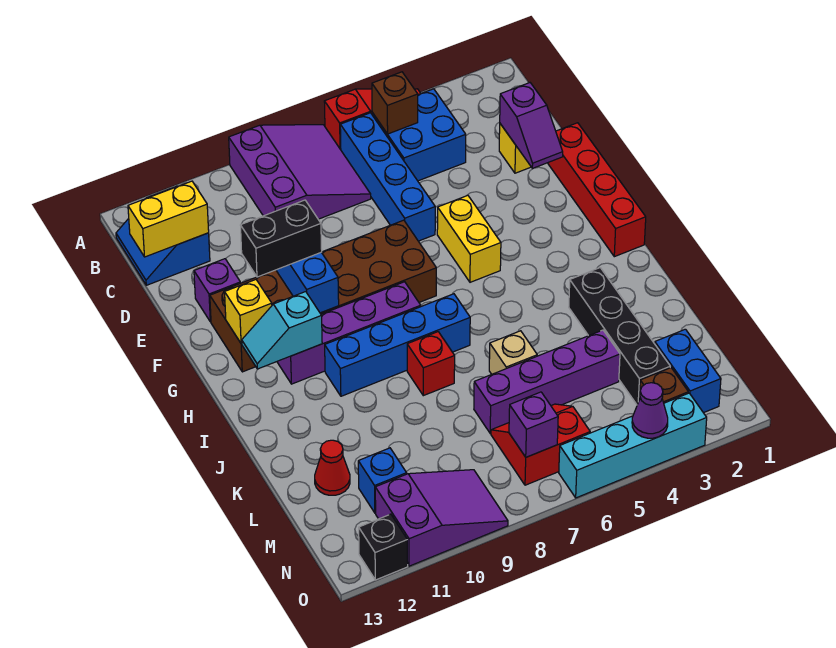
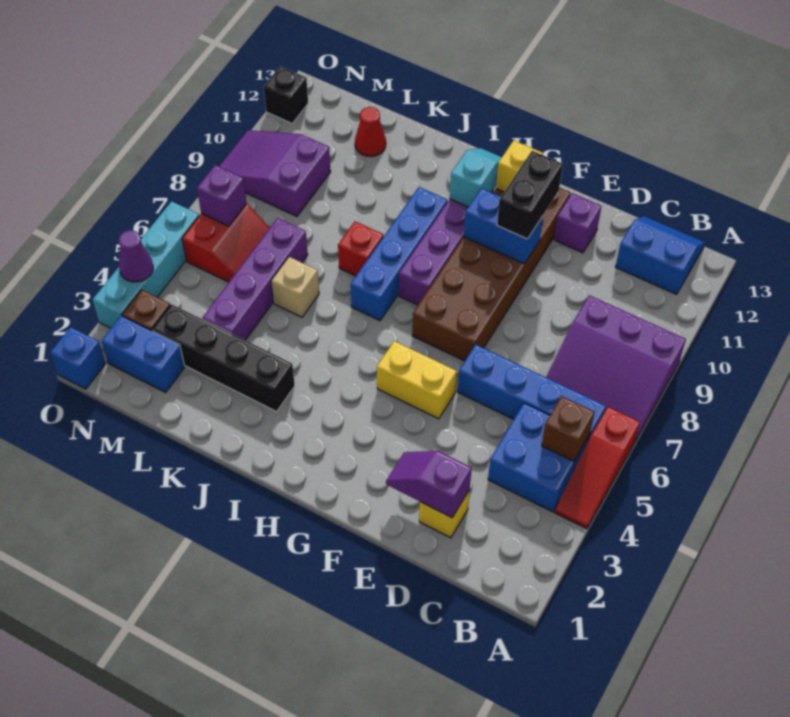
yellow brick C12:C13 level 2 -> none
red brick E1:H1 level 1 -> none
blue brick M11 level 1 -> blue brick O1 level 1
purple slope N9:O11 level 1 top 11 -> purple slope M9:O10 level 1 top M

